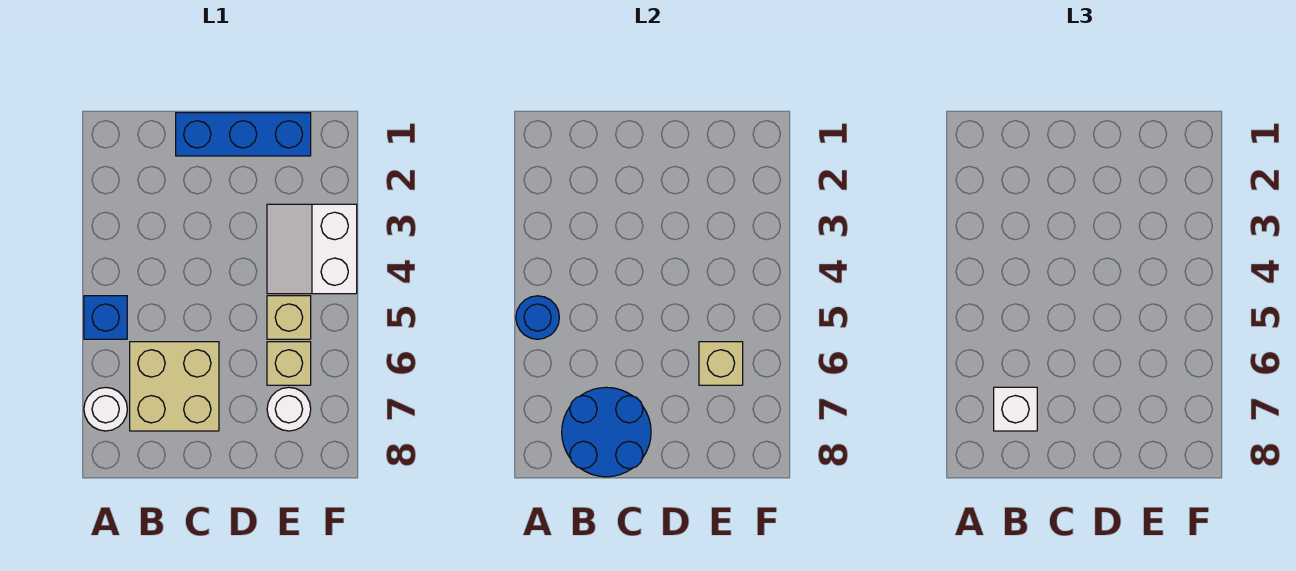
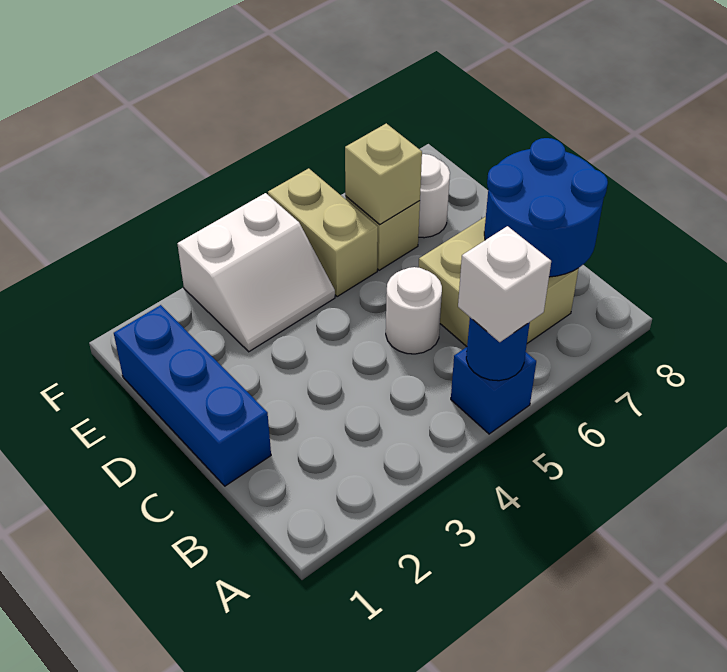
white round brick A7 level 1 -> white round brick C5 level 1
white brick B7 level 3 -> white brick A5 level 3
tan brick E5 level 1 -> tan brick E5:F5 level 1

